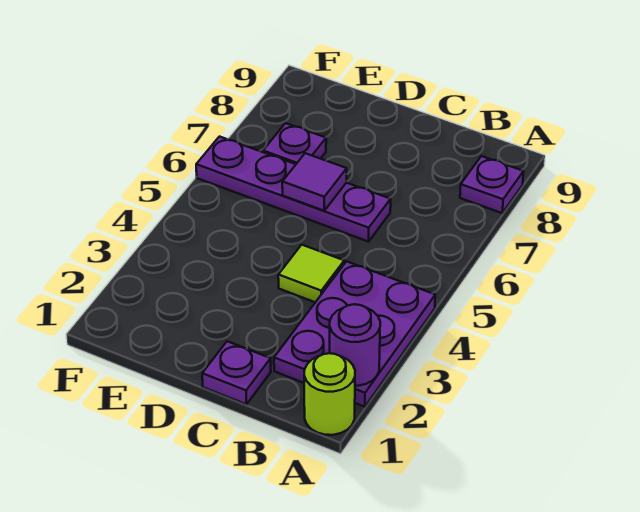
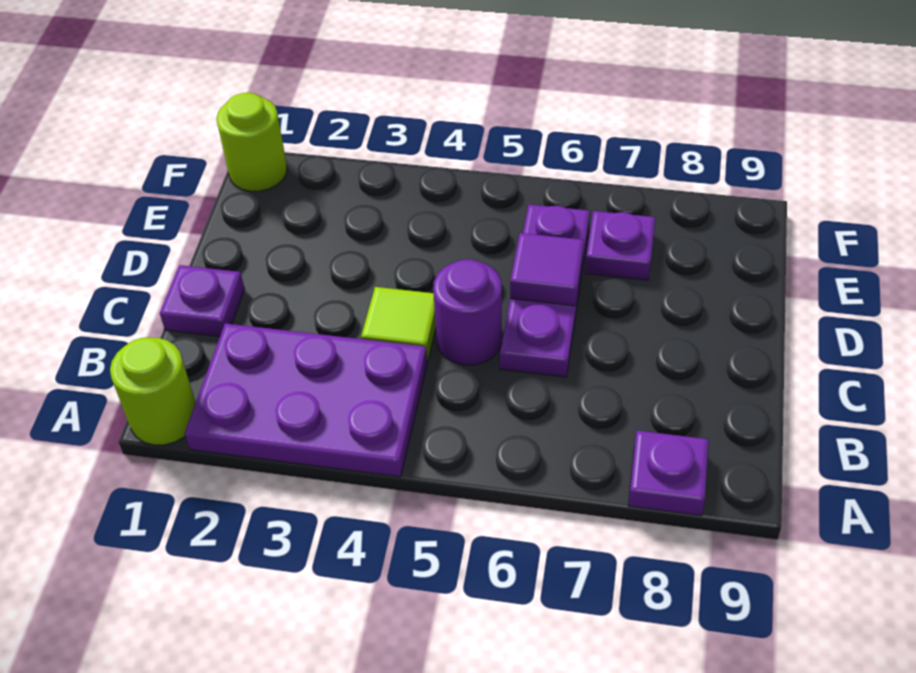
purple round brick A2 level 2 -> purple round brick C5 level 1
purple plate C6:F6 level 1 -> purple plate C6:E6 level 1
none -> lime round brick F1 level 1

